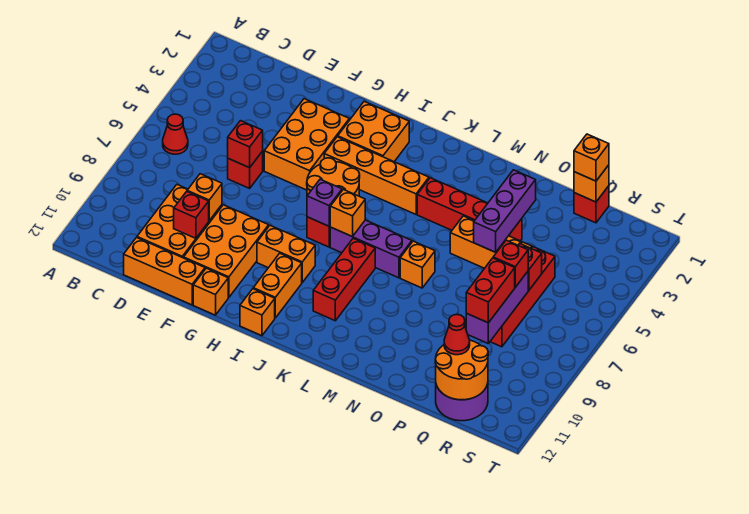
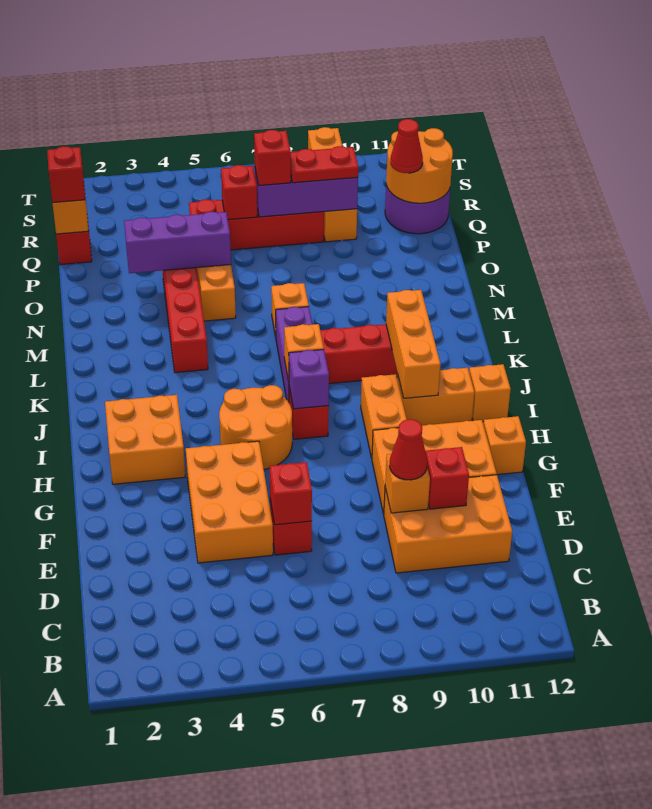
red cone B6 level 1 -> red cone E9 level 3
orange brick D12:F12 level 1 -> orange brick I10:K10 level 2
orange brick F3:G5 level 1 -> orange brick E4:G5 level 1
orange brick H4:K4 level 1 -> orange brick Q9:T9 level 1
orange brick Q1 level 3 -> red brick Q1 level 3
red brick Q8:Q9 level 3 -> red plate Q8:Q9 level 3

